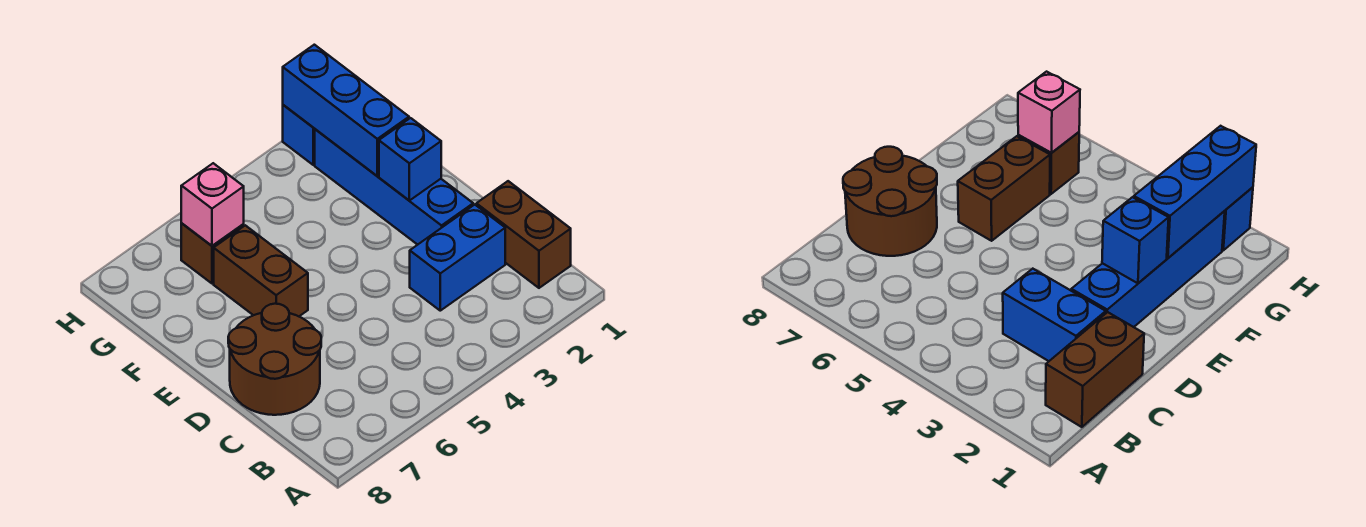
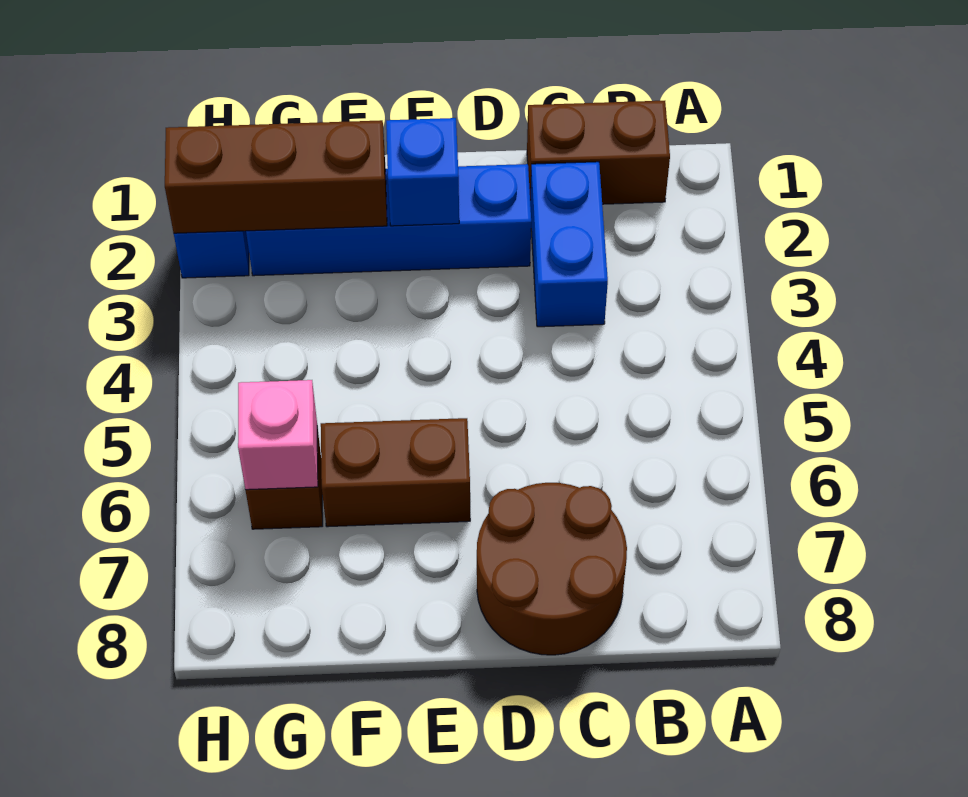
blue brick F2:H2 level 2 -> brown brick F2:H2 level 2

